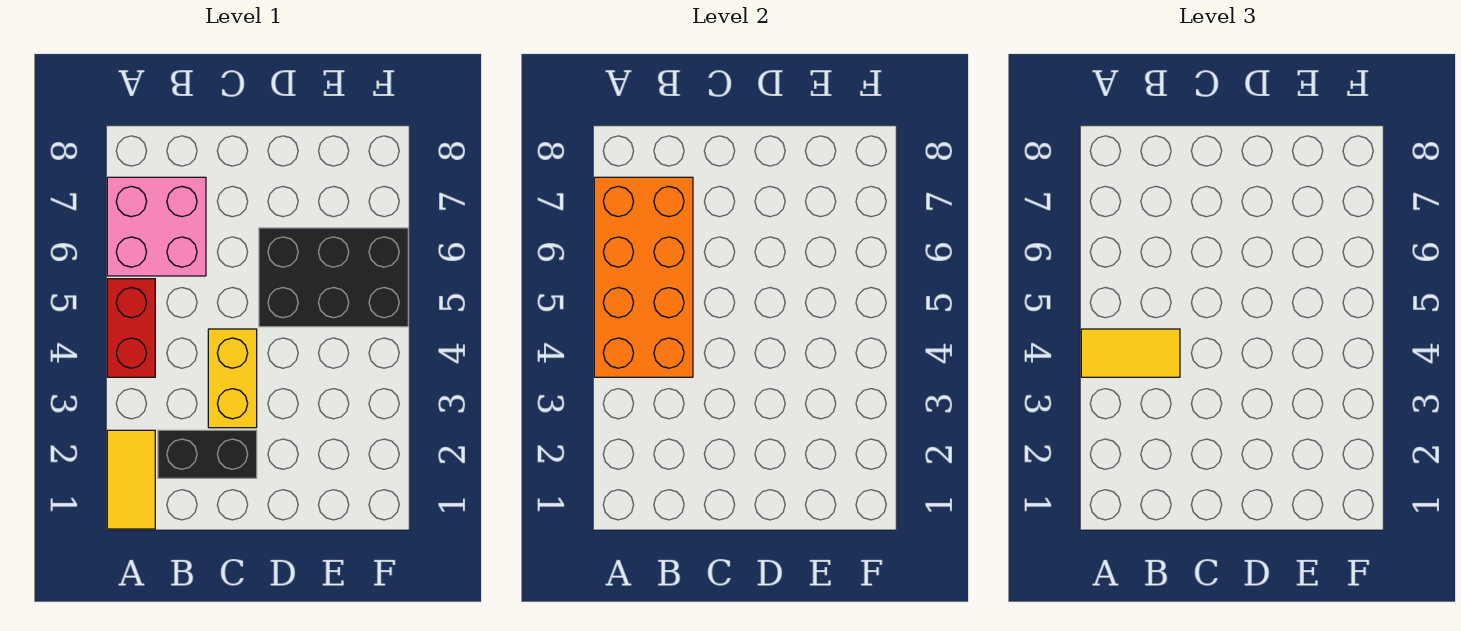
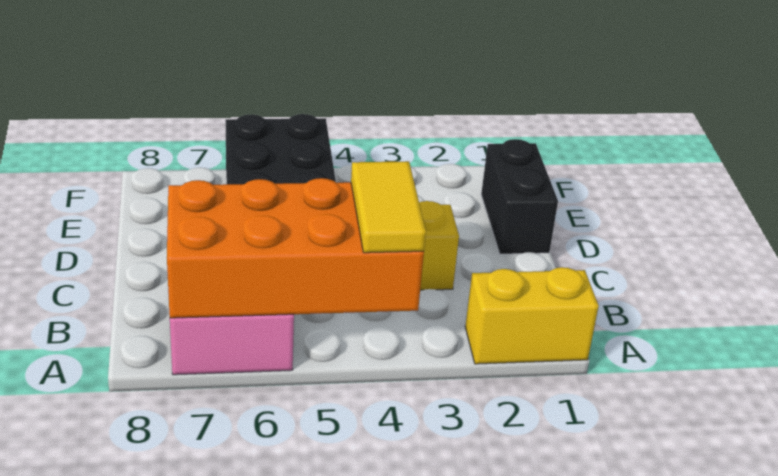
yellow tile A1:A2 level 1 -> yellow brick A1:A2 level 1
red brick A4:A5 level 1 -> none
black brick B2:C2 level 1 -> black brick D1:E1 level 1

